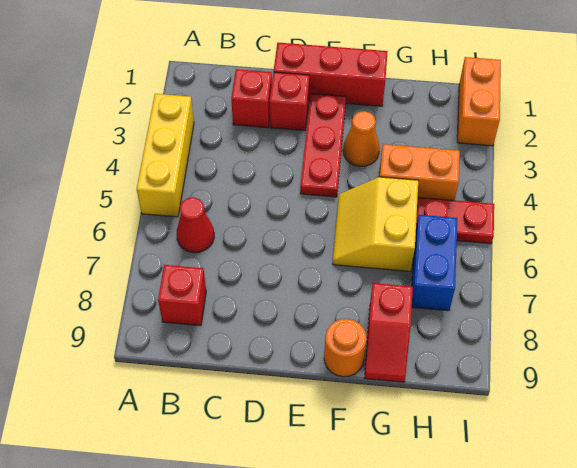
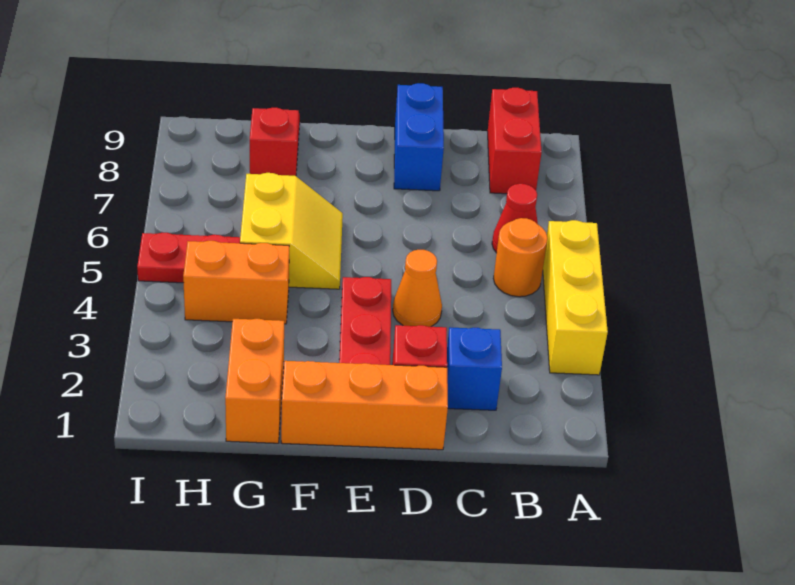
red brick B8 level 1 -> red brick B8:B9 level 1
red brick C2 level 1 -> blue brick C2 level 1
red brick D1:F1 level 1 -> orange brick D1:F1 level 1
orange cone F3 level 1 -> orange cone D4 level 1
orange round brick F9 level 1 -> orange round brick B5 level 1
blue brick H6:H7 level 1 -> blue brick D8:D9 level 1
orange brick I1:I2 level 1 -> orange brick G1:G2 level 1

